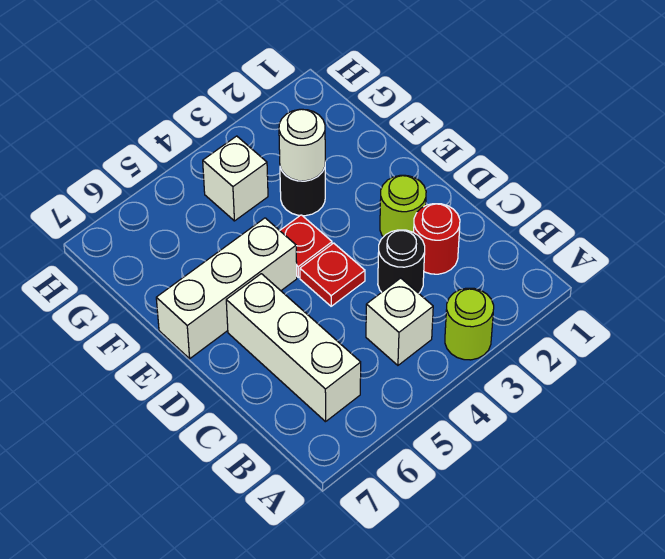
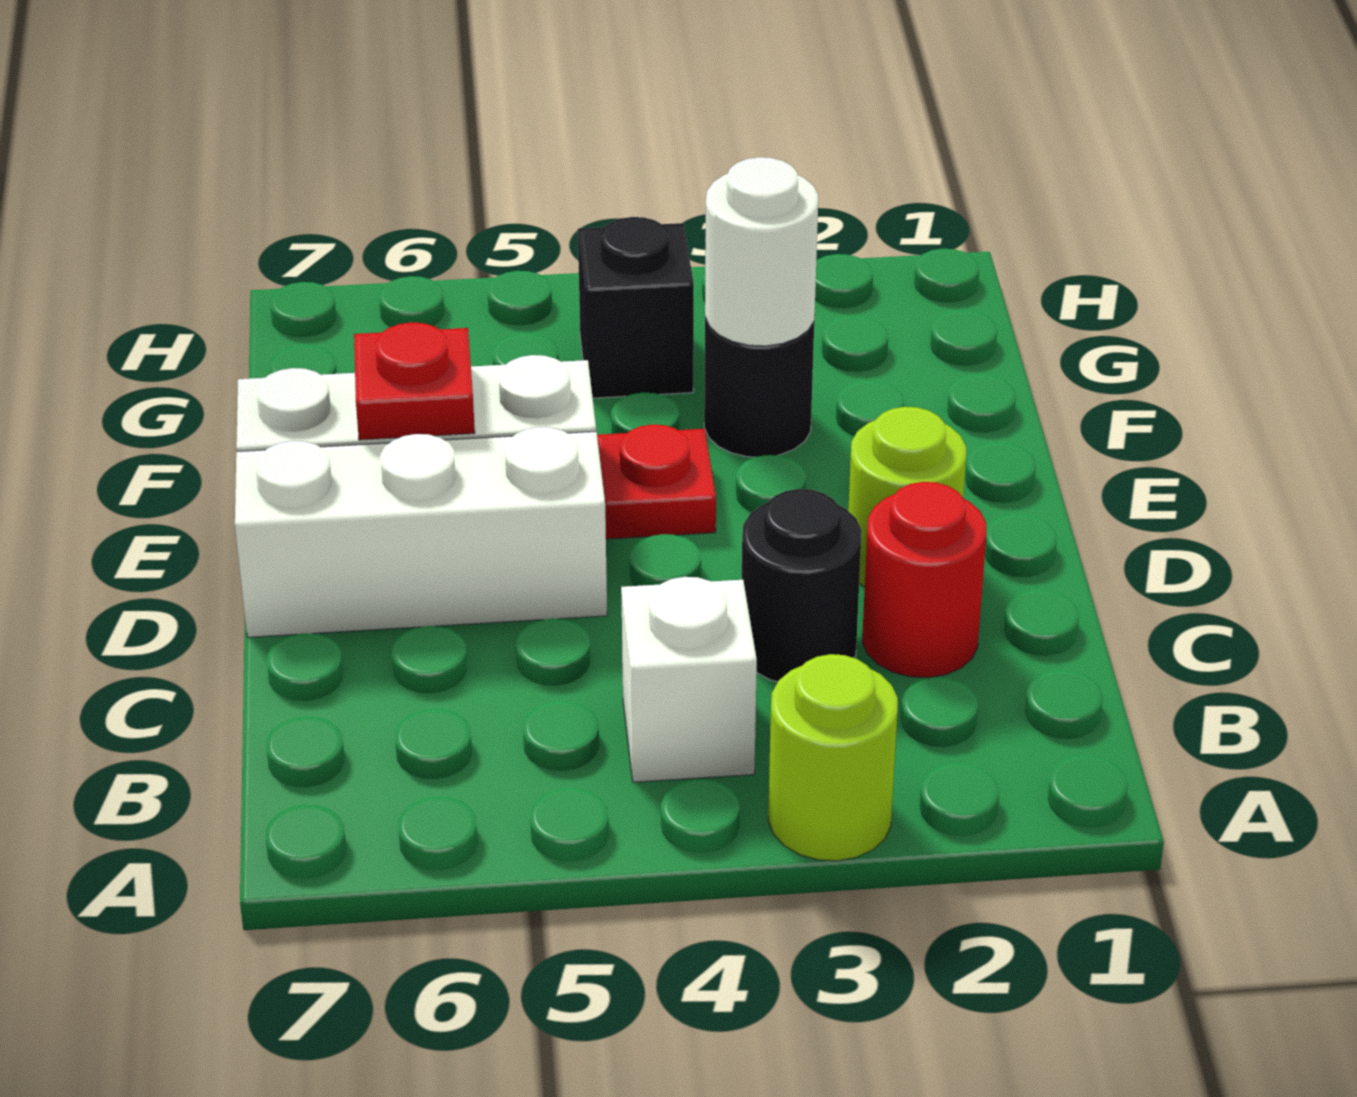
white brick B6:D6 level 1 -> white brick D5:D7 level 1
red plate D4 level 1 -> red plate E6 level 2
white brick G4 level 1 -> black brick G4 level 1

